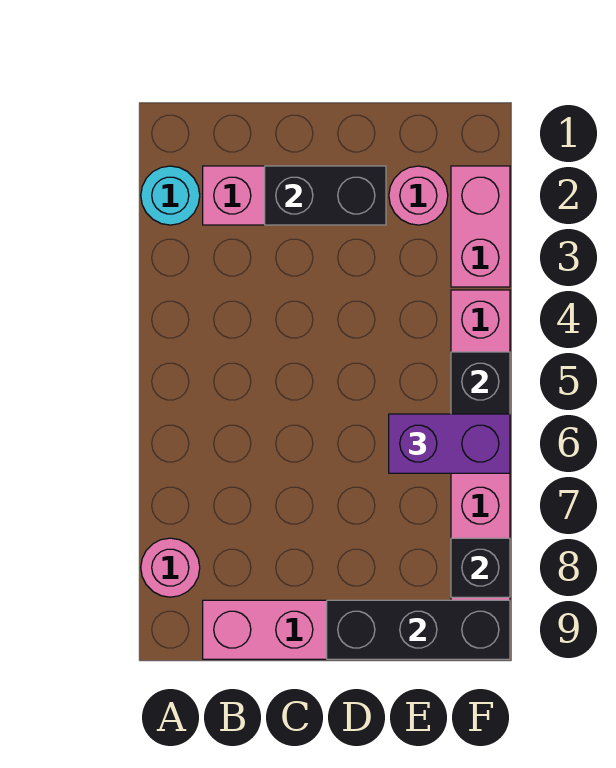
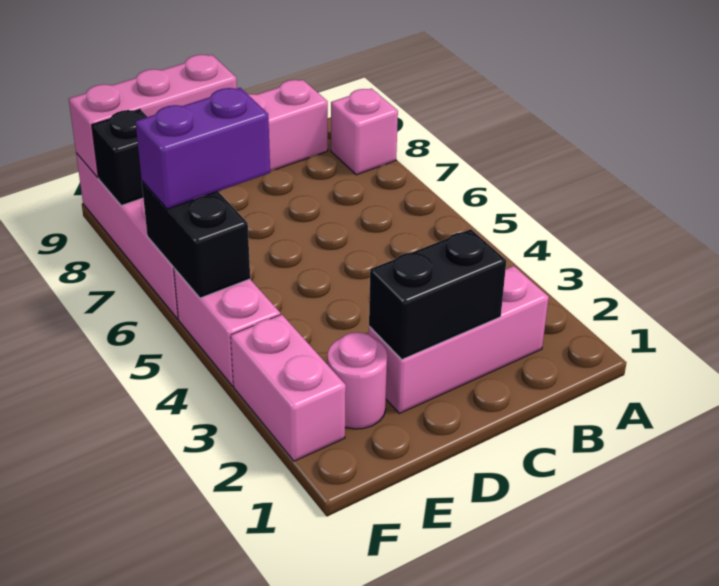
cyan round brick A2 level 1 -> none
pink round brick A8 level 1 -> pink brick A8 level 1
black brick D9:F9 level 2 -> pink brick D9:F9 level 2

